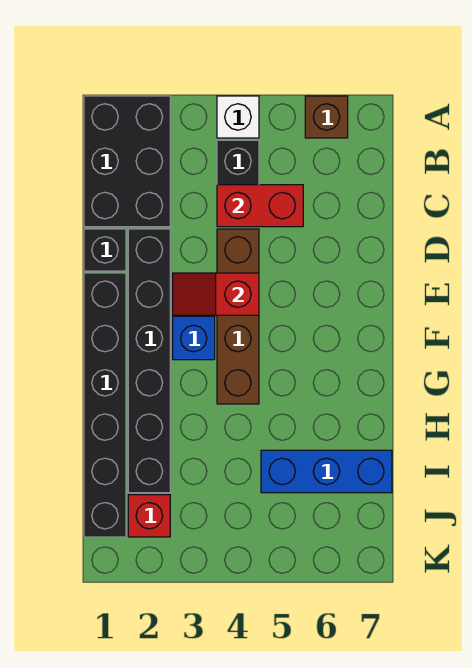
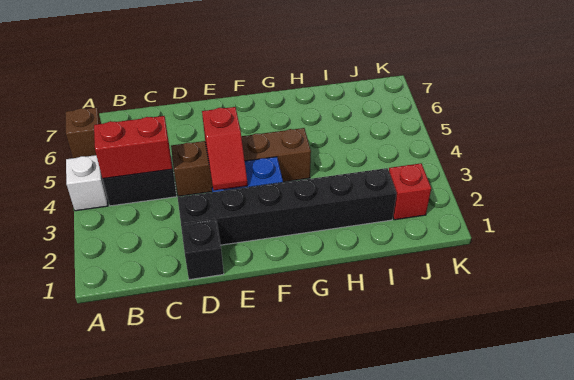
black brick A1:C2 level 1 -> none
red brick C4:C5 level 2 -> red brick B4:C4 level 2
black brick E1:J1 level 1 -> none
blue brick I5:I7 level 1 -> none

